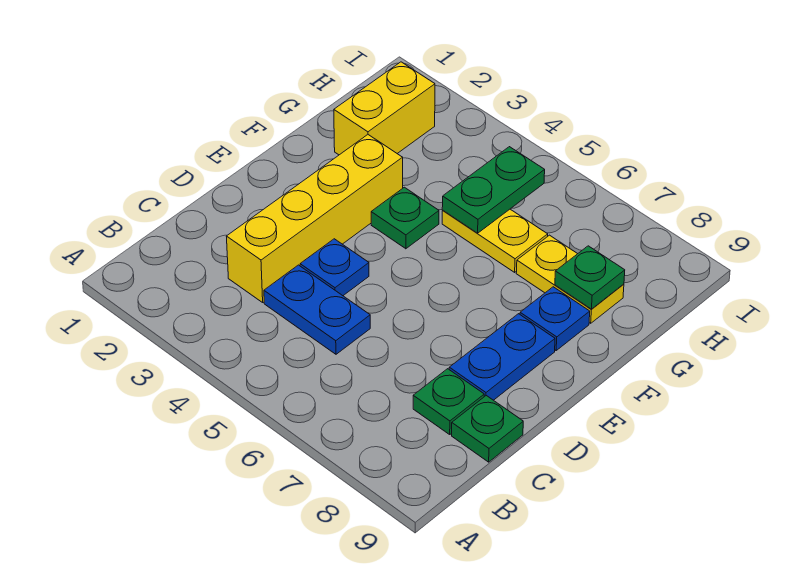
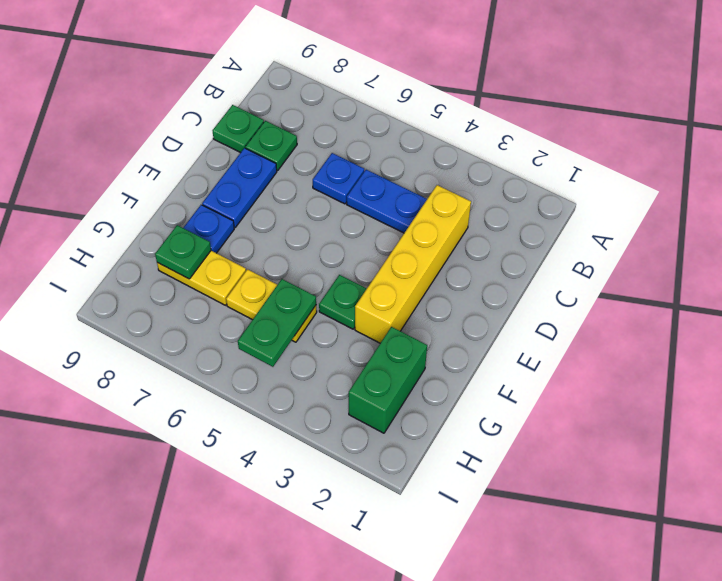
blue plate D4 level 1 -> blue plate C6 level 1
yellow brick G2:H2 level 1 -> green brick G2:H2 level 1

